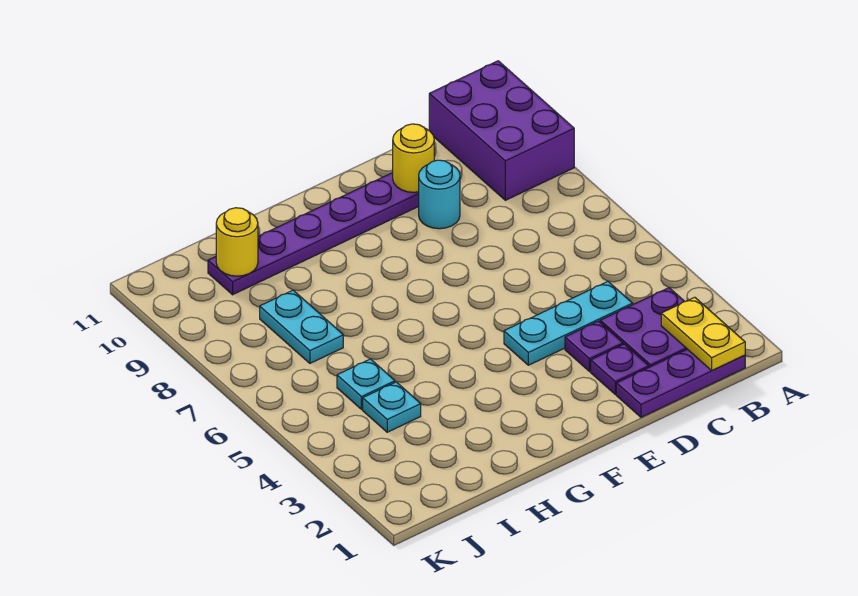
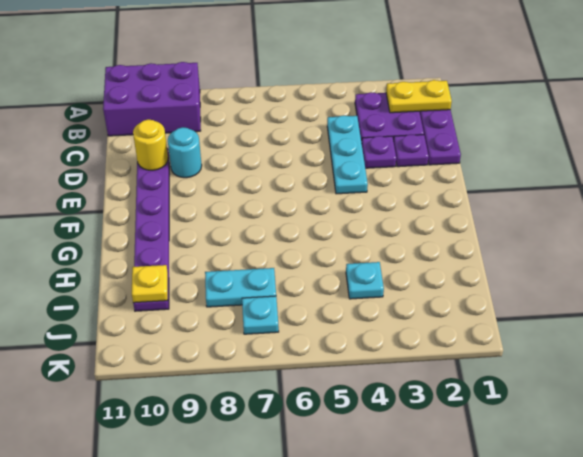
cyan plate I5 level 1 -> cyan plate J7 level 1
yellow round brick I10 level 2 -> yellow plate I10 level 2

